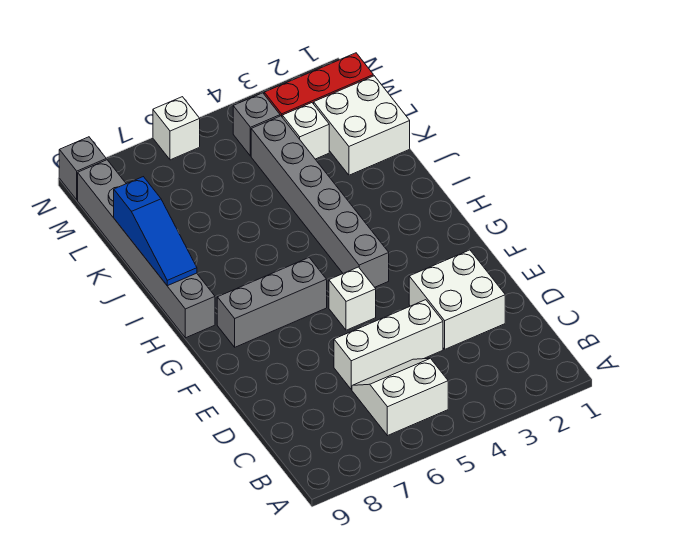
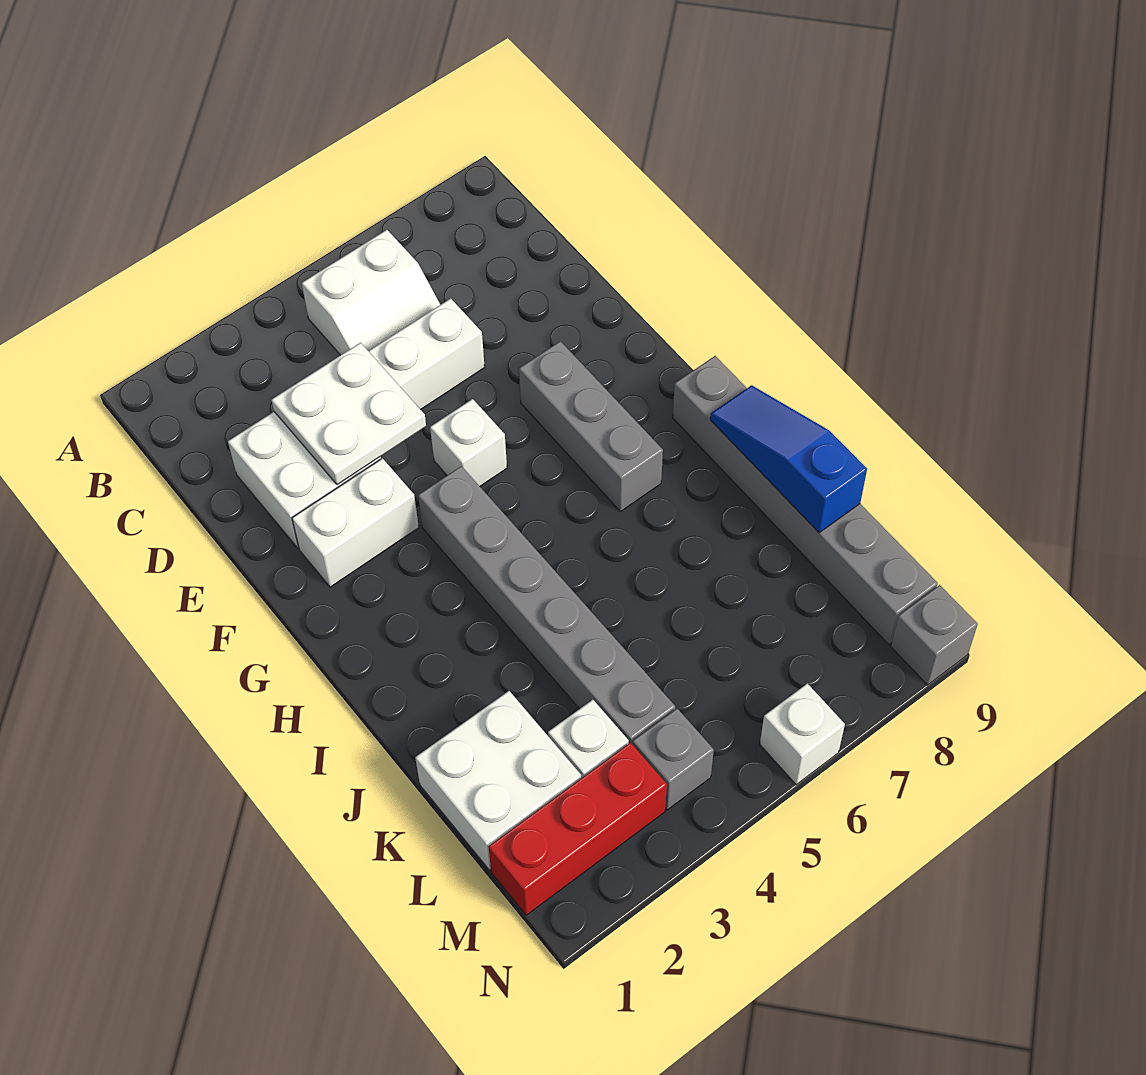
none -> white plate D3:E4 level 2
none -> white brick F2:F3 level 1
grey brick G6:G8 level 1 -> grey brick F7:H7 level 1

